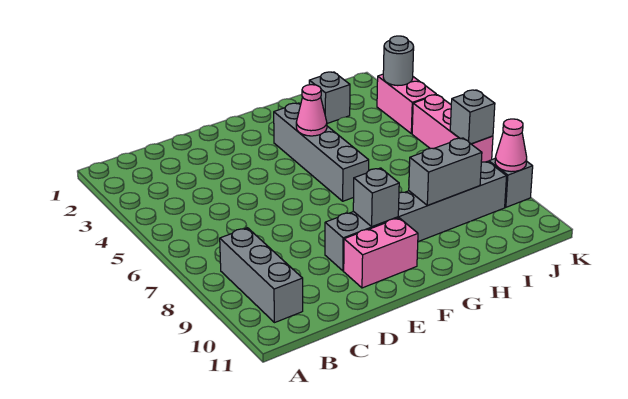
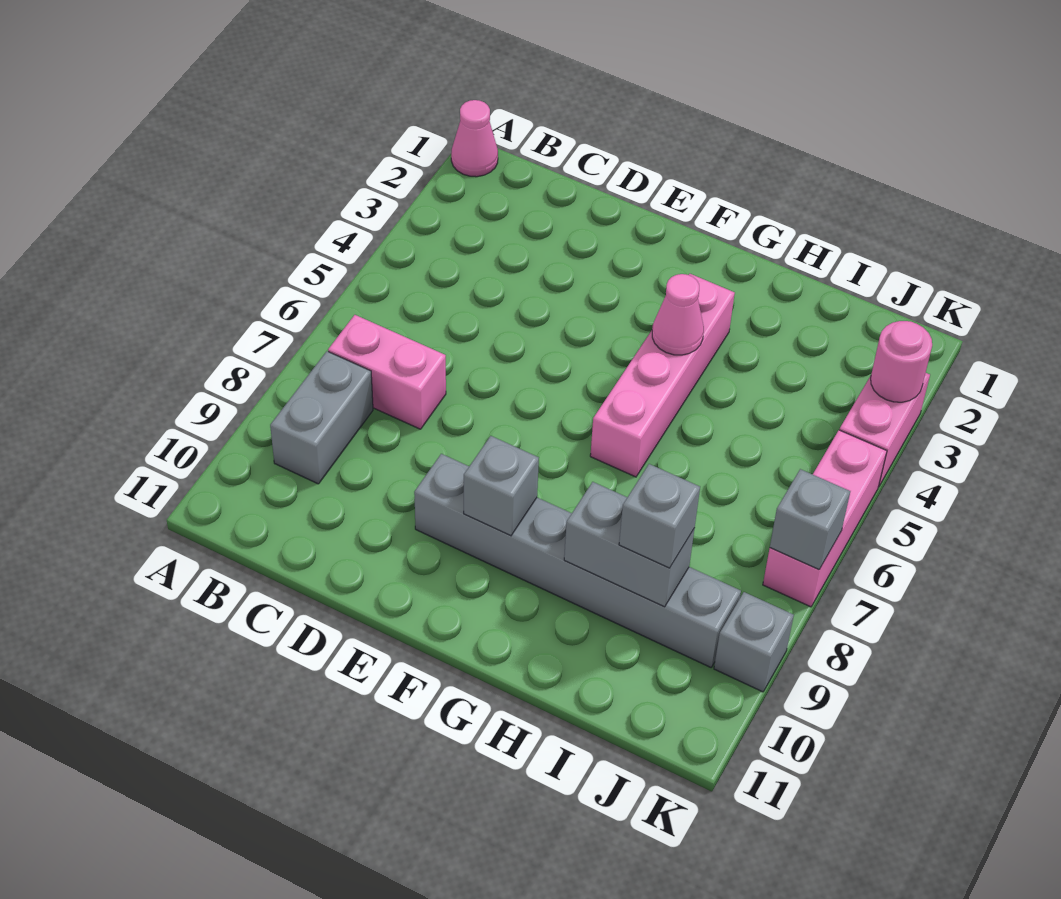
grey brick B8:B10 level 1 -> grey brick B8:B9 level 1
pink brick E10:F10 level 1 -> pink brick B7:C7 level 1
grey brick G3:G6 level 1 -> pink brick G3:G6 level 1
grey brick I2 level 1 -> grey brick I9 level 3
grey round brick K3 level 2 -> pink round brick K3 level 2
pink cone K9 level 2 -> pink cone A1 level 1

